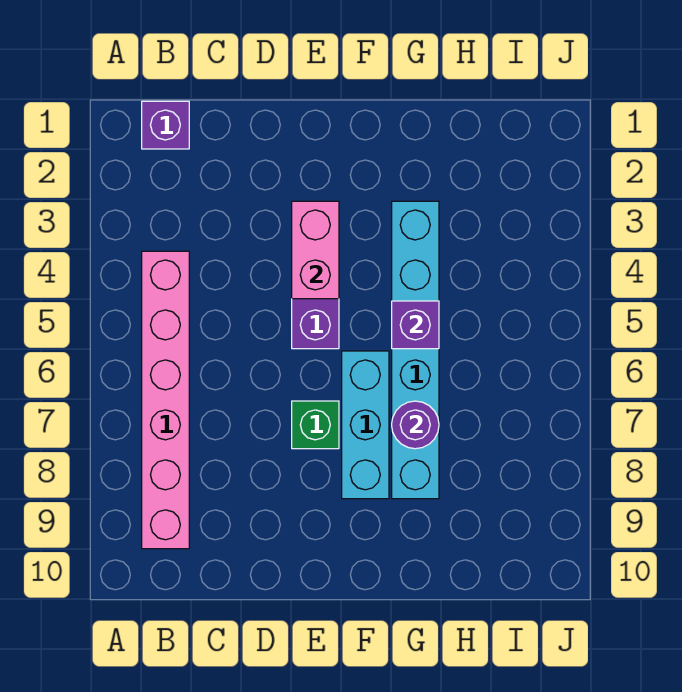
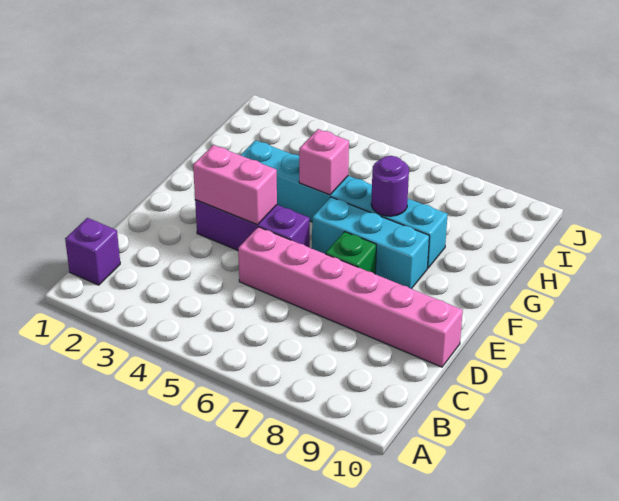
pink brick B4:B9 level 1 -> pink brick D5:D10 level 1
purple brick G5 level 2 -> pink brick G5 level 2

